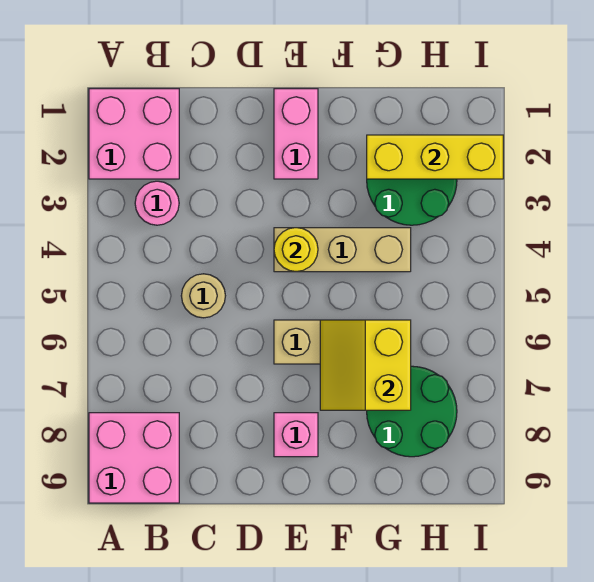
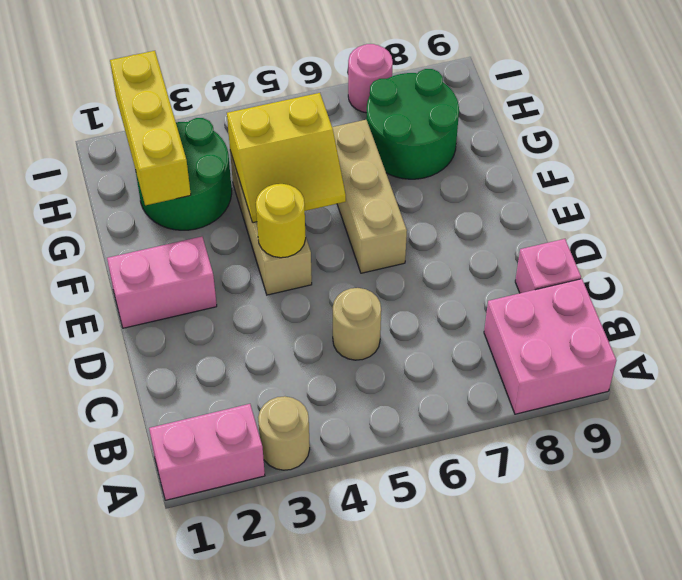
pink brick A1:B2 level 1 -> pink brick A1:A2 level 1
none -> tan round brick A3 level 1
pink round brick B3 level 1 -> pink round brick I7 level 1
pink brick E8 level 1 -> pink brick C9 level 1
yellow slope F6:G7 level 2 top G -> yellow slope F4:G5 level 2 top G

